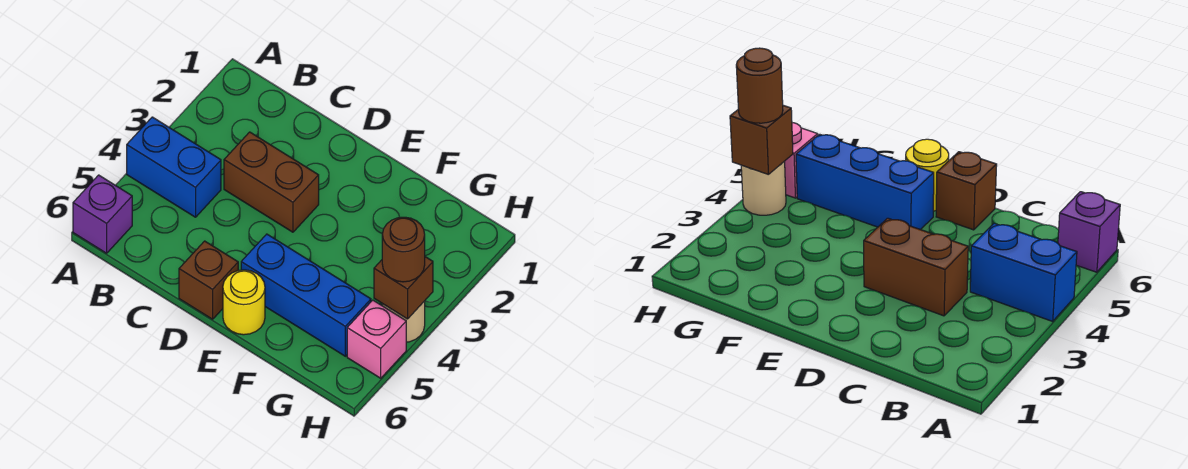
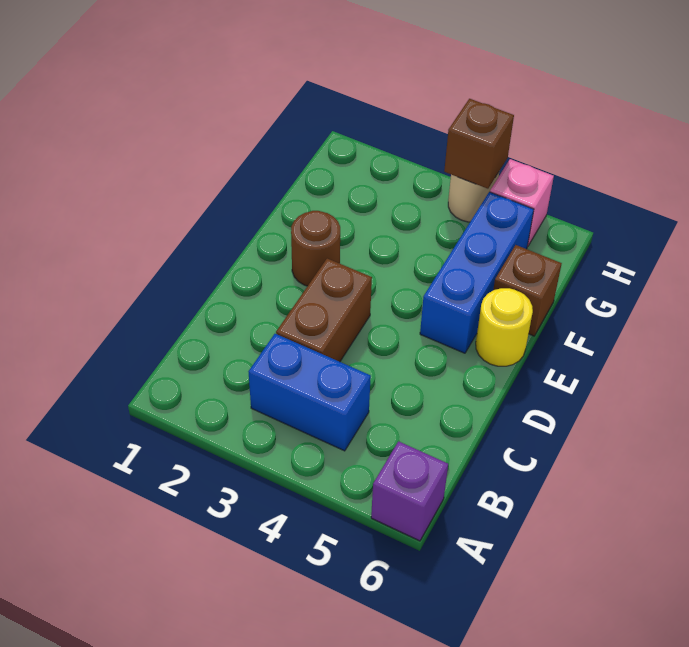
blue brick A4:B4 level 1 -> blue brick B3:B4 level 1
brown brick D6 level 1 -> brown brick F6 level 1
brown round brick H4 level 3 -> brown round brick E2 level 1

